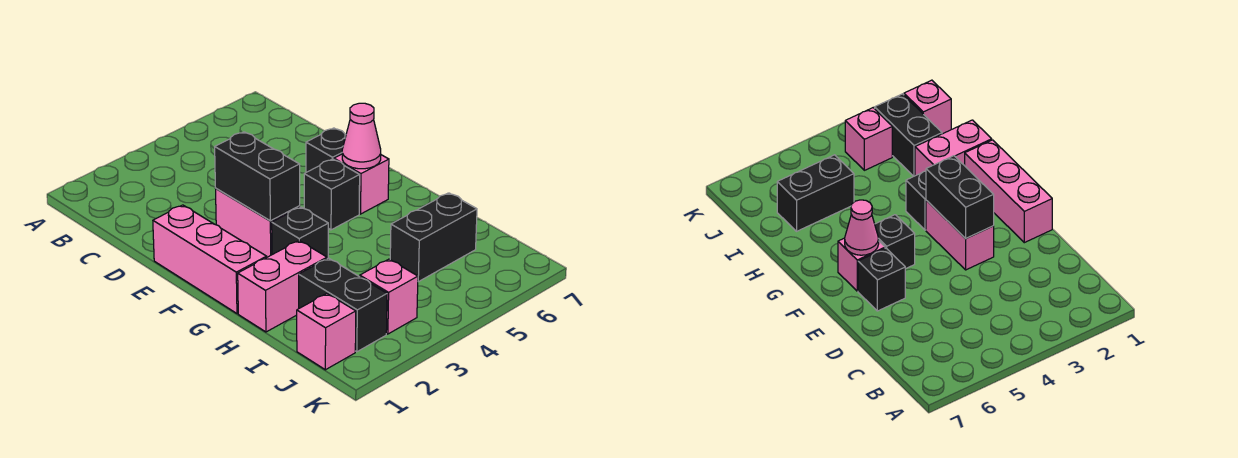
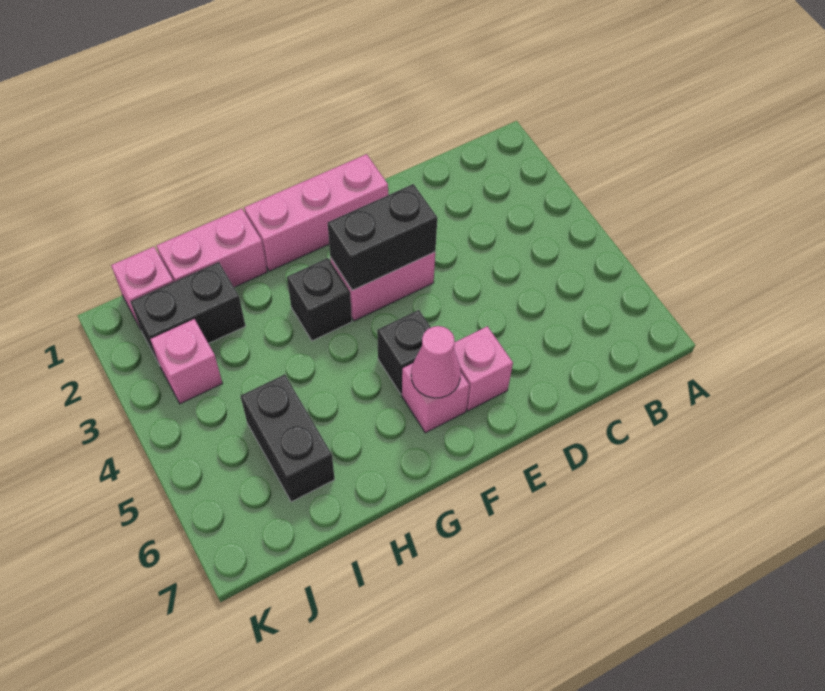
black brick E6 level 1 -> pink brick E6 level 1
pink brick H1:H2 level 1 -> pink brick H1:I1 level 1

